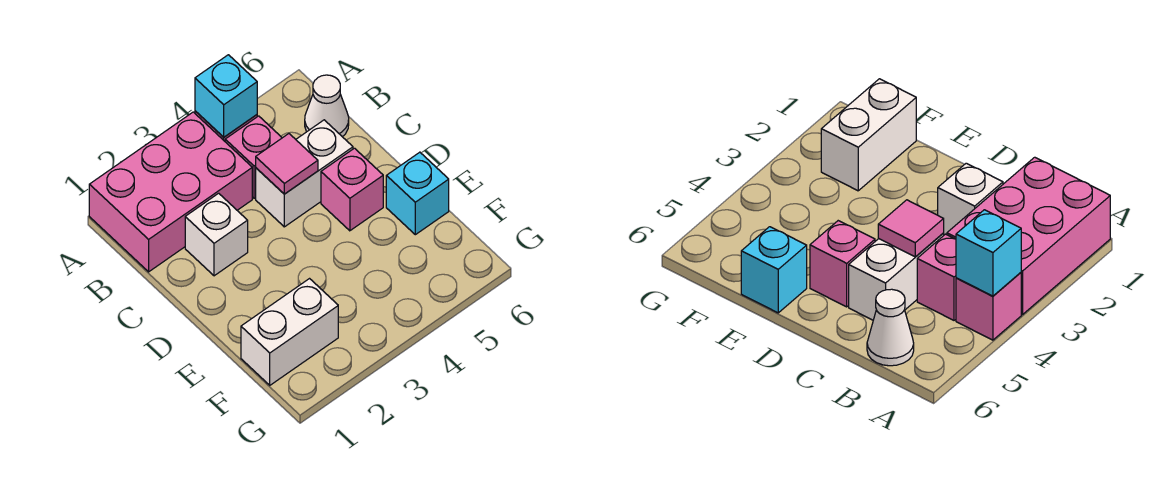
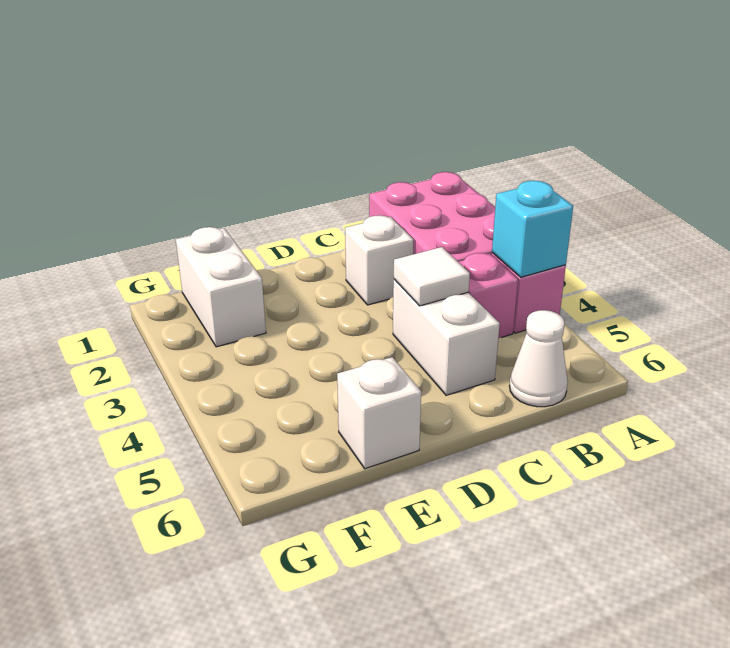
pink tile C4 level 2 -> white tile C4 level 2
pink brick D5 level 1 -> none
cyan brick E6 level 1 -> white brick E6 level 1

